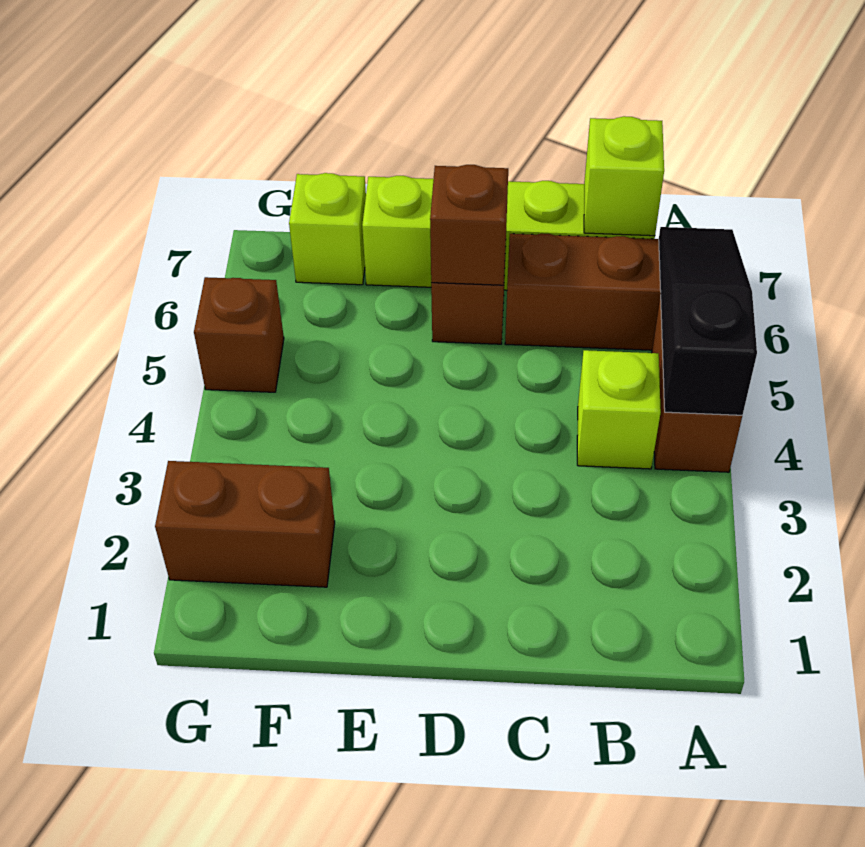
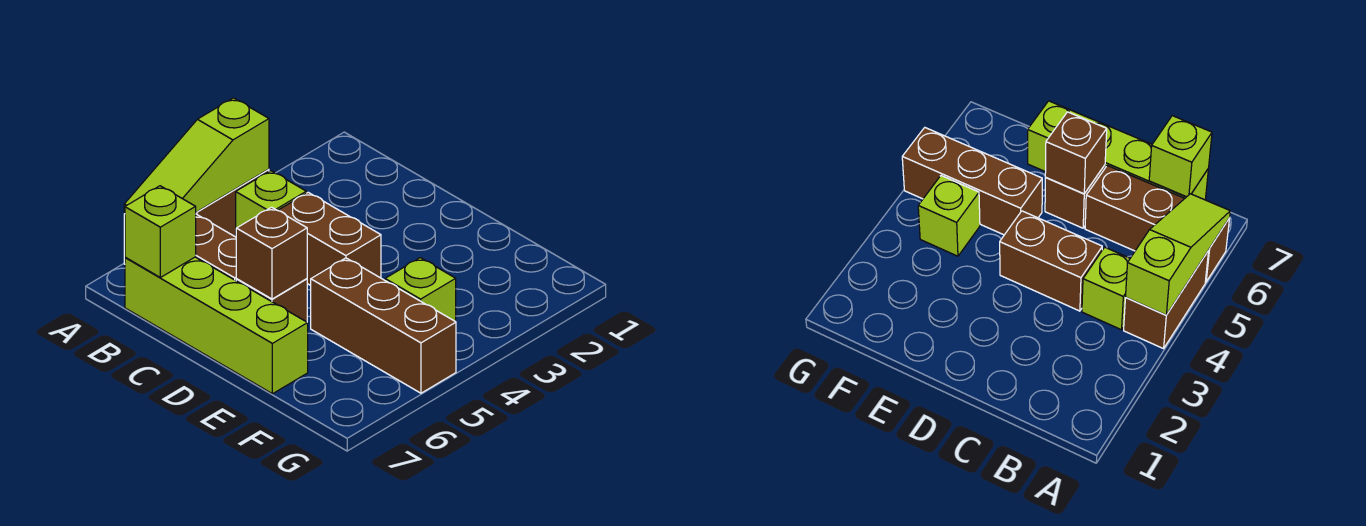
black slope A4:A6 level 2 top 4 -> lime slope A4:A6 level 2 top 4
brown brick F2:G2 level 1 -> brown brick C4:D4 level 1
lime brick F7 level 1 -> lime brick F4 level 1
brown brick G5 level 1 -> brown brick E5:G5 level 1

